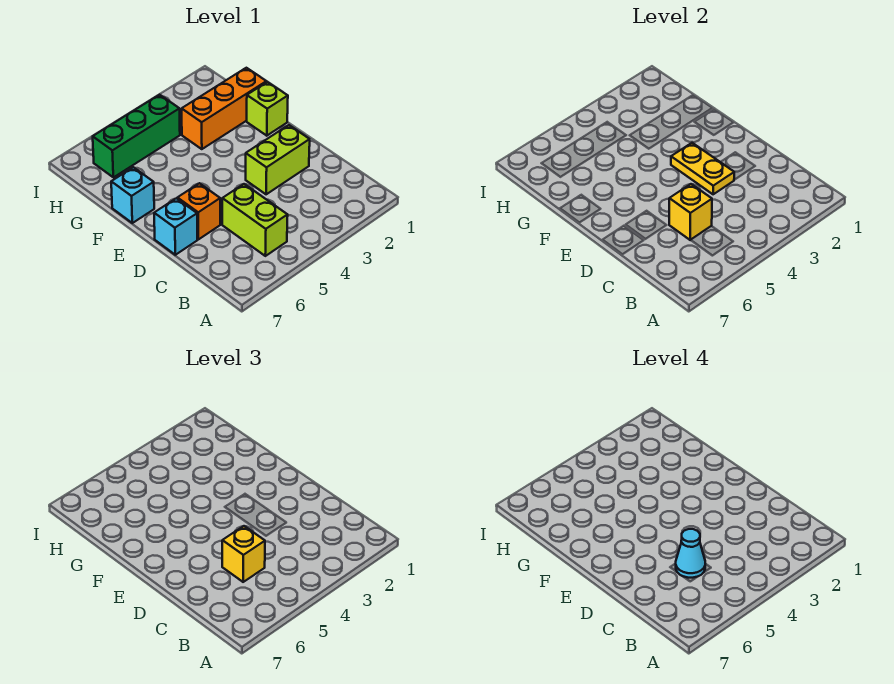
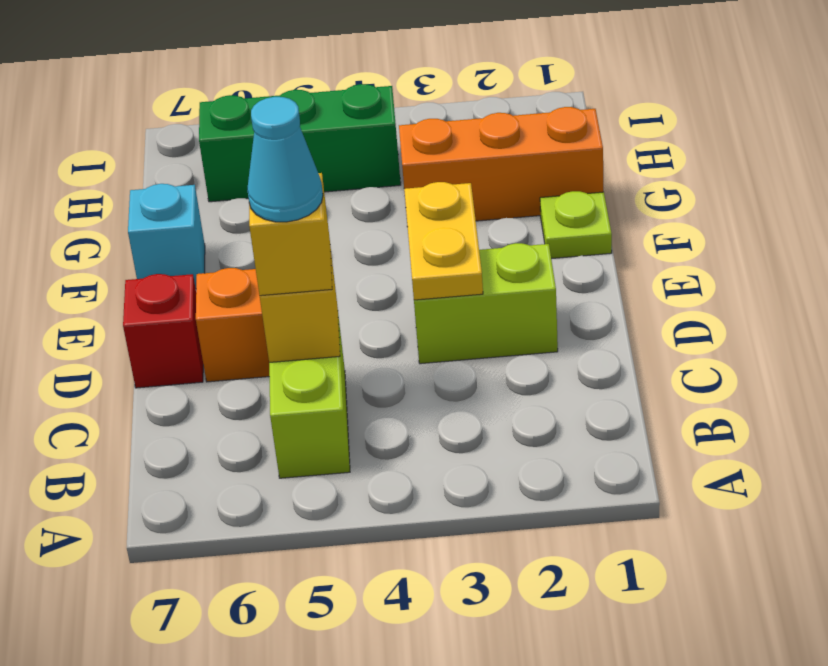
cyan brick D7 level 1 -> red brick D7 level 1
lime brick F1 level 1 -> lime plate F1 level 1

